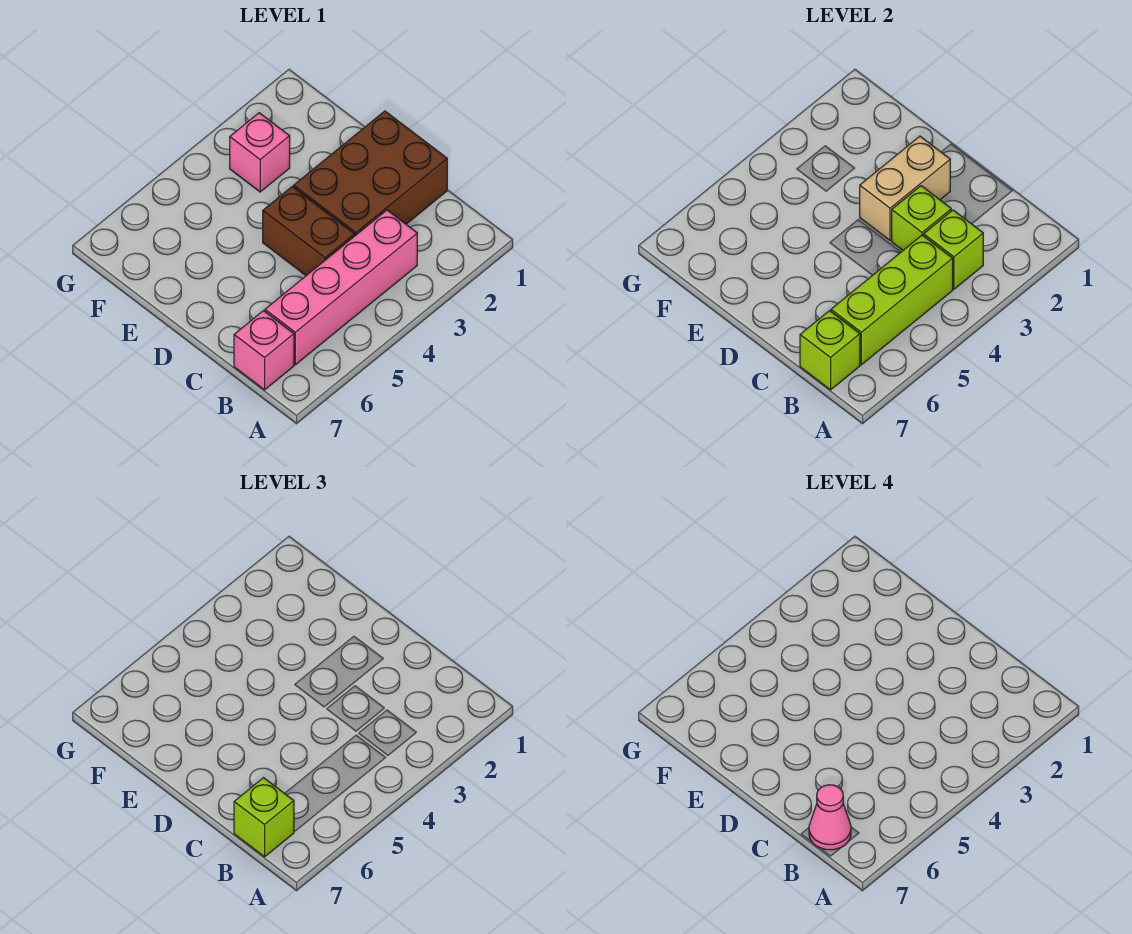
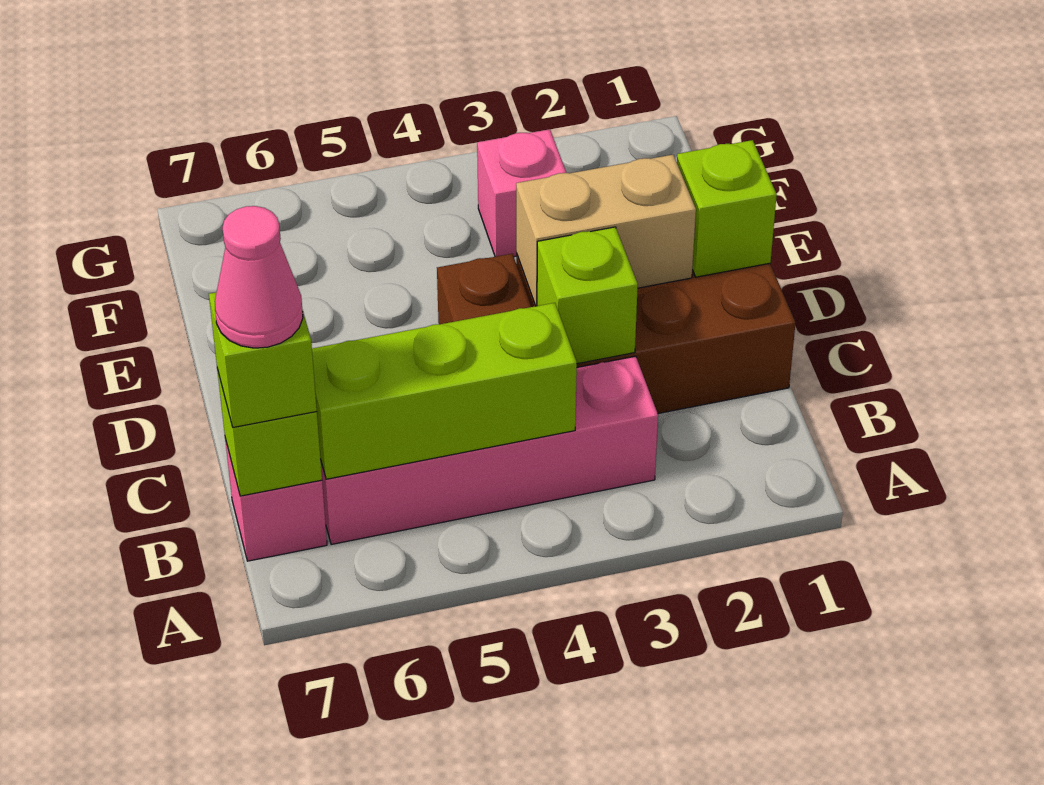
lime brick B3 level 2 -> lime brick D1 level 2

